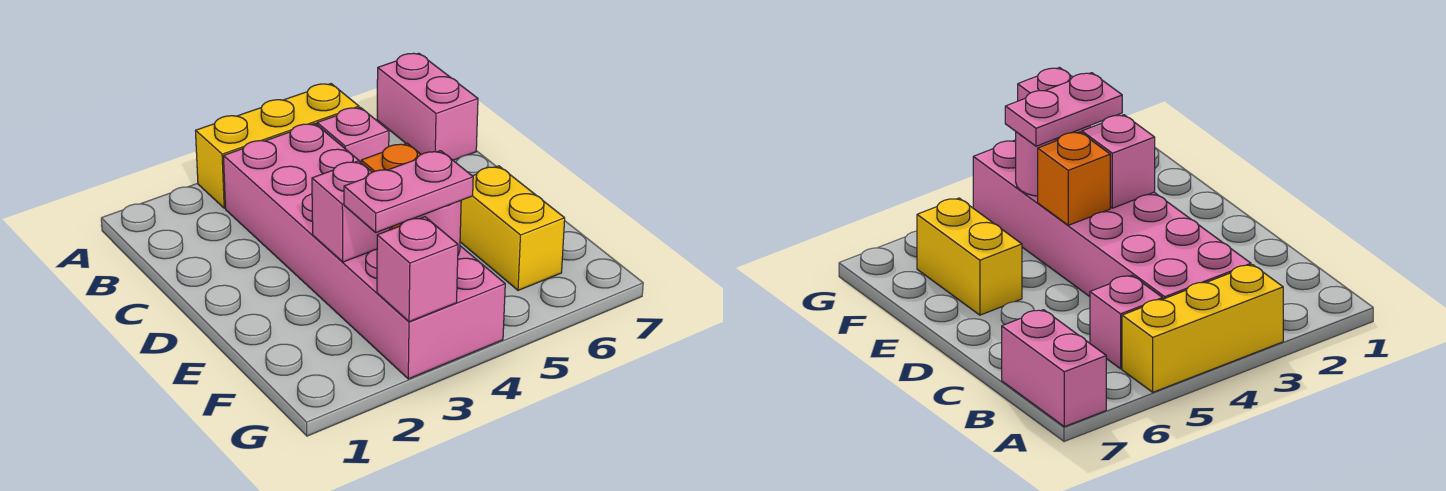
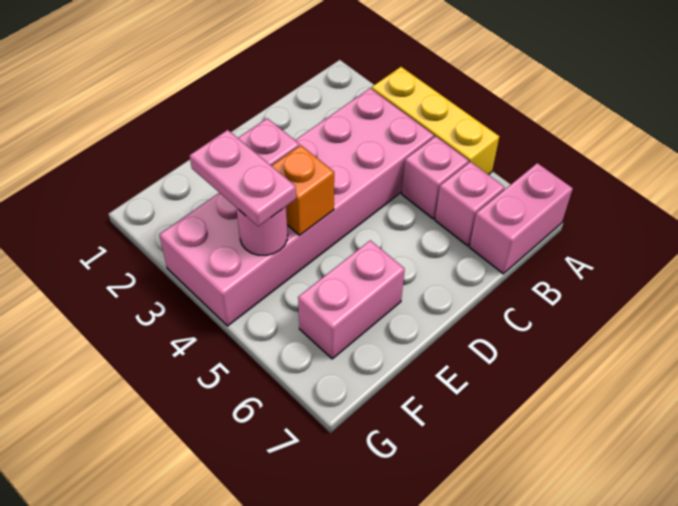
yellow brick E6:F6 level 1 -> pink brick E6:F6 level 1
pink brick G3 level 2 -> pink brick B6 level 1

